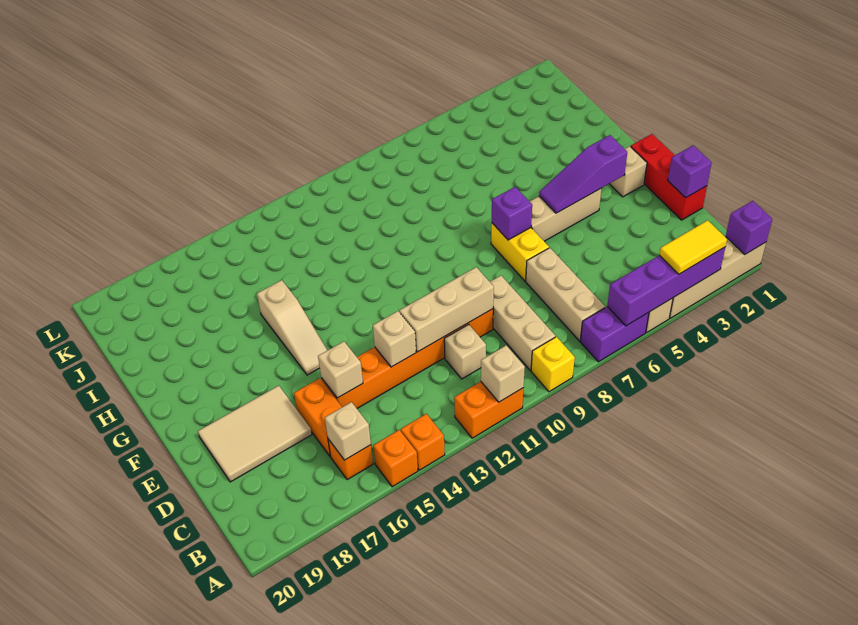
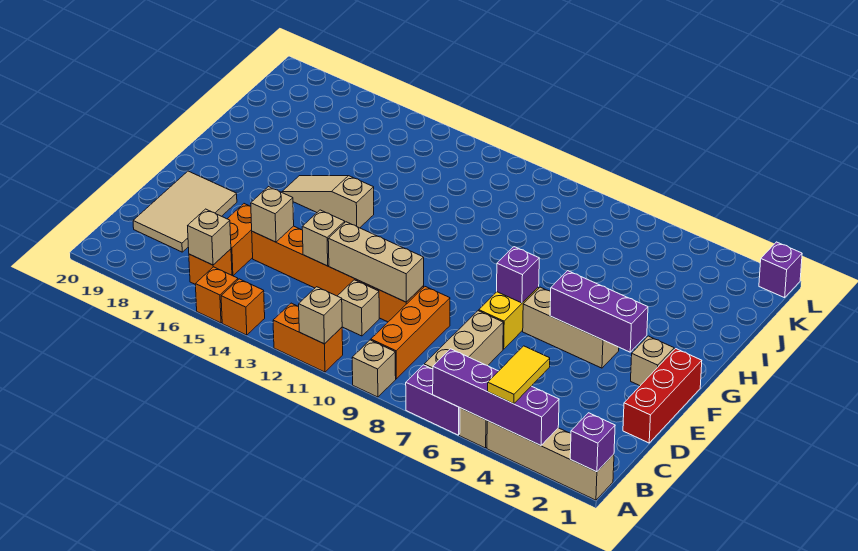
yellow tile A3:A4 level 3 -> yellow tile A4:B4 level 3
yellow brick A9 level 1 -> tan brick A9 level 1
tan brick B9:D9 level 1 -> orange brick B9:D9 level 1
purple brick D1 level 2 -> purple brick L1 level 1
tan tile D17:E19 level 1 -> tan tile C18:E19 level 1
purple slope F3:F5 level 2 top 3 -> purple brick F3:F5 level 2
tan slope F15:H15 level 1 top H -> tan slope G14:G16 level 1 top 14

